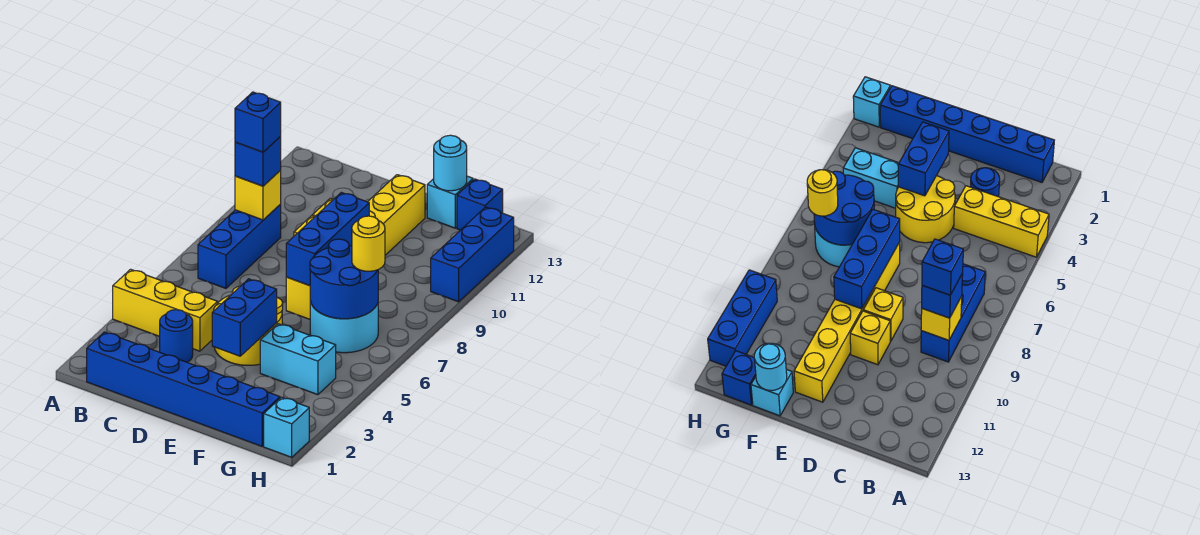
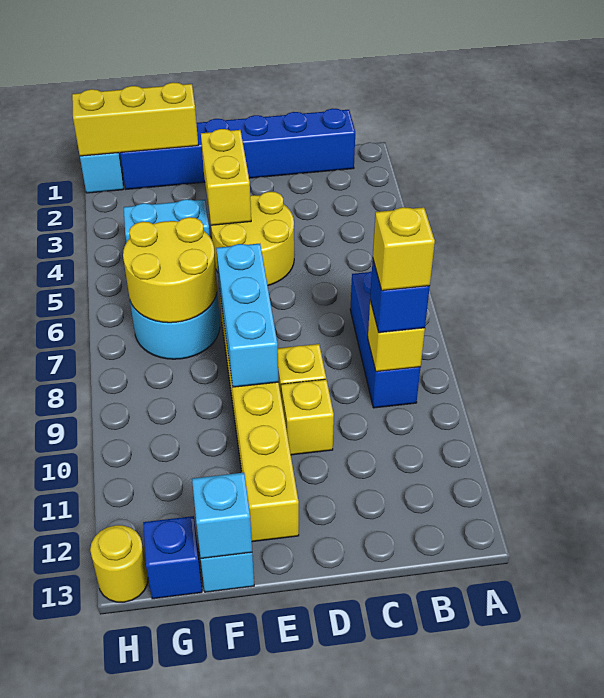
yellow brick A4:C4 level 1 -> yellow brick F1:H1 level 2
blue brick B9 level 4 -> yellow brick B9 level 4
blue round brick C3 level 1 -> none
blue brick E3:E4 level 2 -> yellow brick E3:E4 level 2
blue brick E7:E9 level 2 -> cyan brick E7:E9 level 2
blue round brick F6:G7 level 2 -> yellow round brick F6:G7 level 2
cyan round brick F13 level 2 -> cyan brick F13 level 2
yellow round brick G7 level 3 -> yellow round brick H13 level 1
blue brick H10:H12 level 1 -> none

